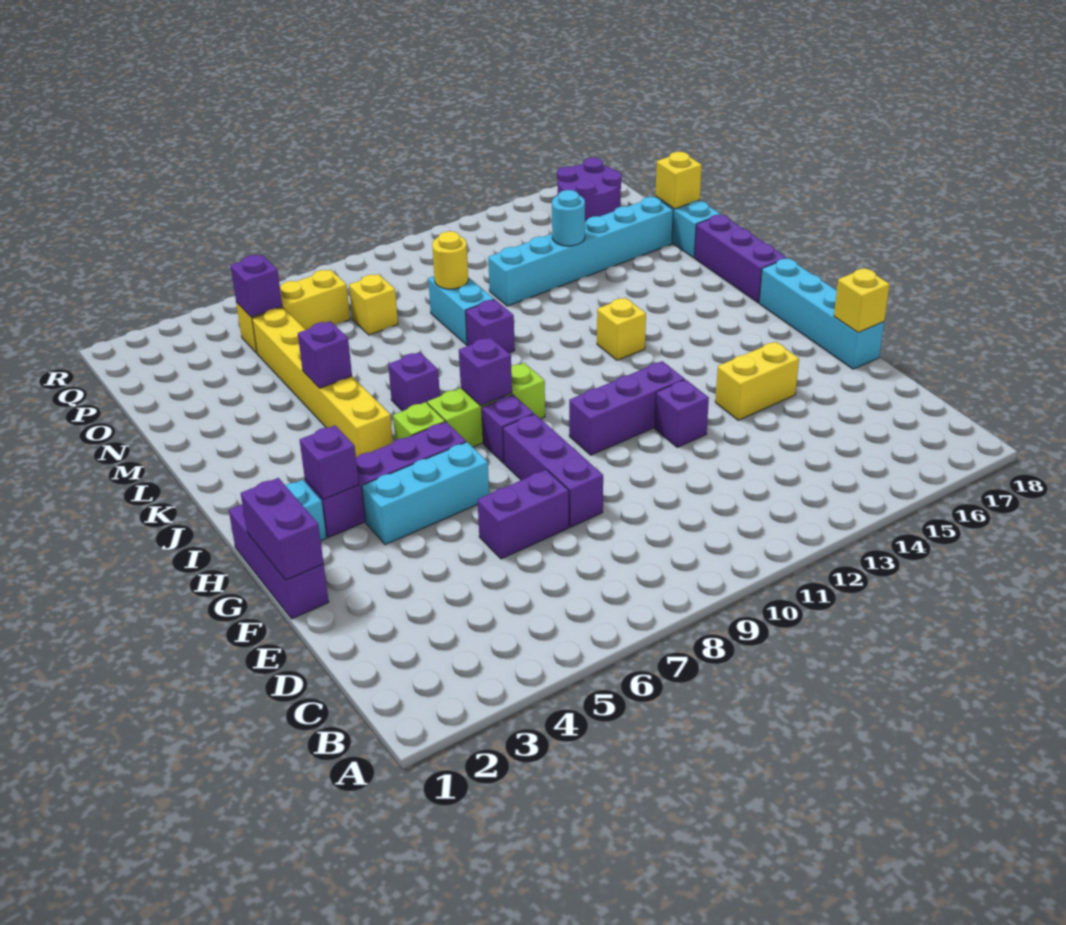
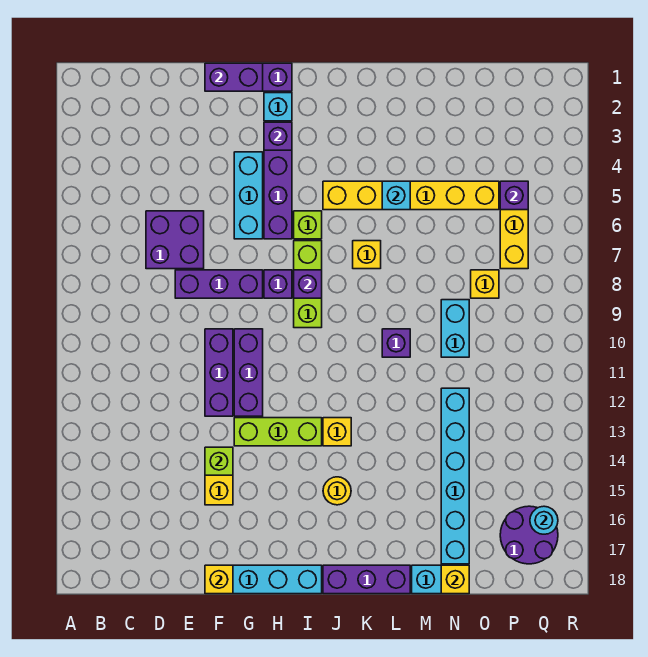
purple brick E6:E7 level 1 -> purple brick D6:E7 level 1
purple brick F12 level 1 -> purple brick F10:F12 level 1
none -> lime brick F14 level 2
none -> lime brick G13:I13 level 1
purple brick K7 level 1 -> yellow brick K7 level 1
purple brick L5 level 2 -> cyan brick L5 level 2
cyan brick M10:N10 level 1 -> cyan brick N9:N10 level 1
yellow round brick N10 level 2 -> yellow round brick J15 level 1
cyan round brick N14 level 2 -> cyan round brick Q16 level 2

